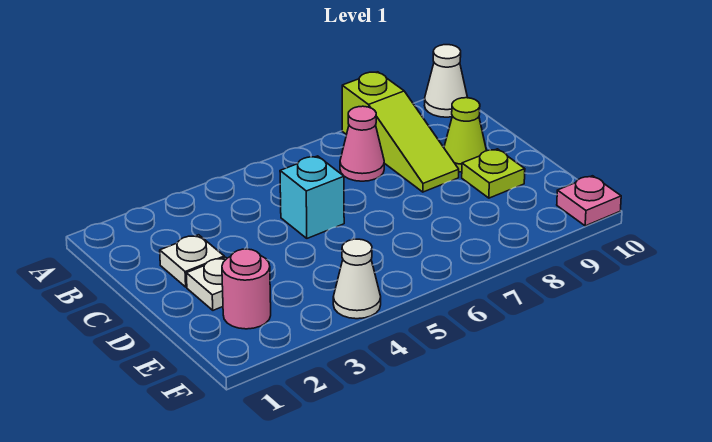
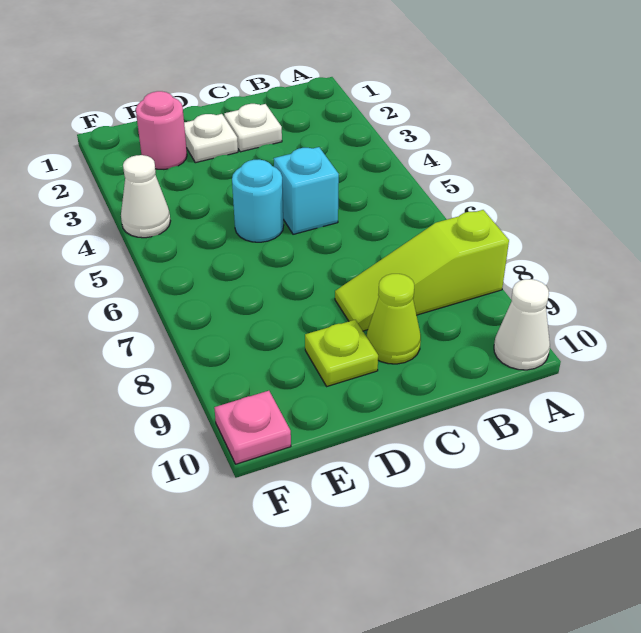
pink cone B7 level 1 -> none
none -> cyan round brick D5 level 1

